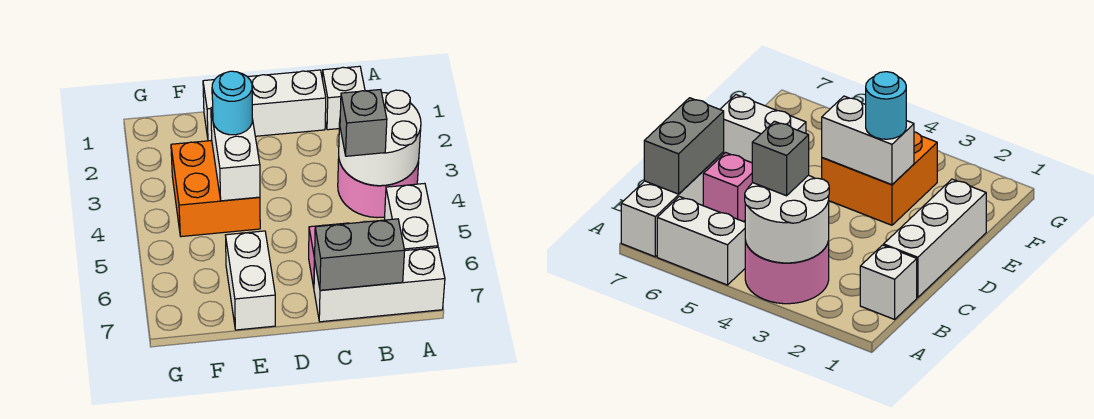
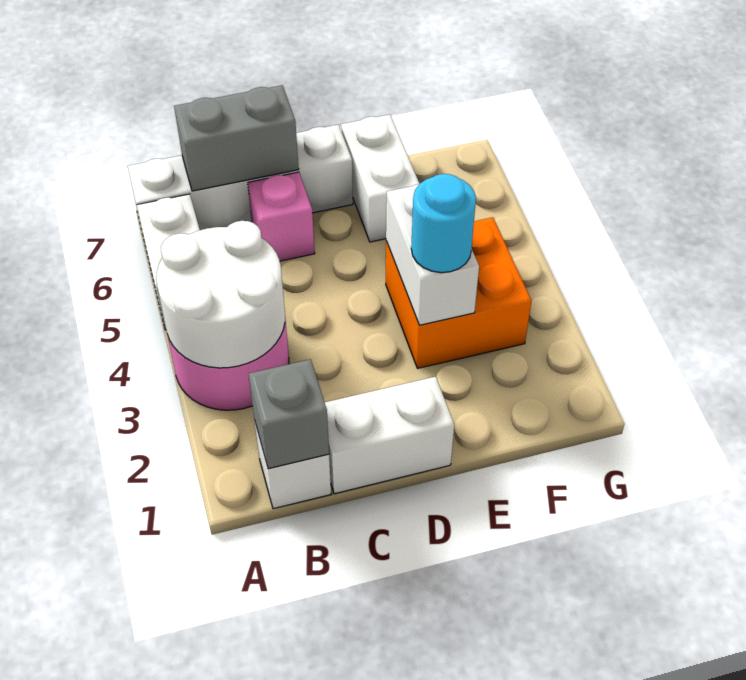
white brick A7:C7 level 1 -> white brick A7:D7 level 1
grey brick B4 level 3 -> grey brick B1 level 2
white brick C1:E1 level 1 -> white brick C1:D1 level 1

